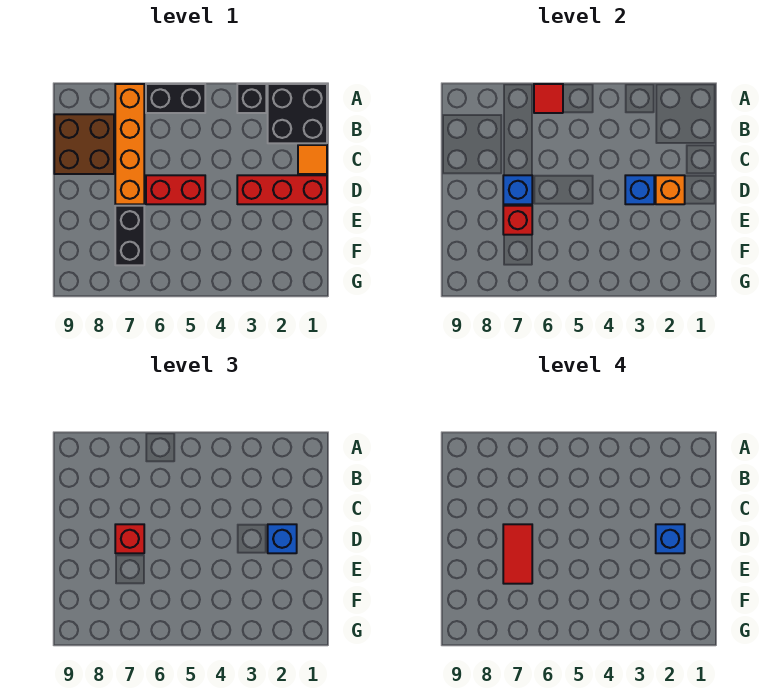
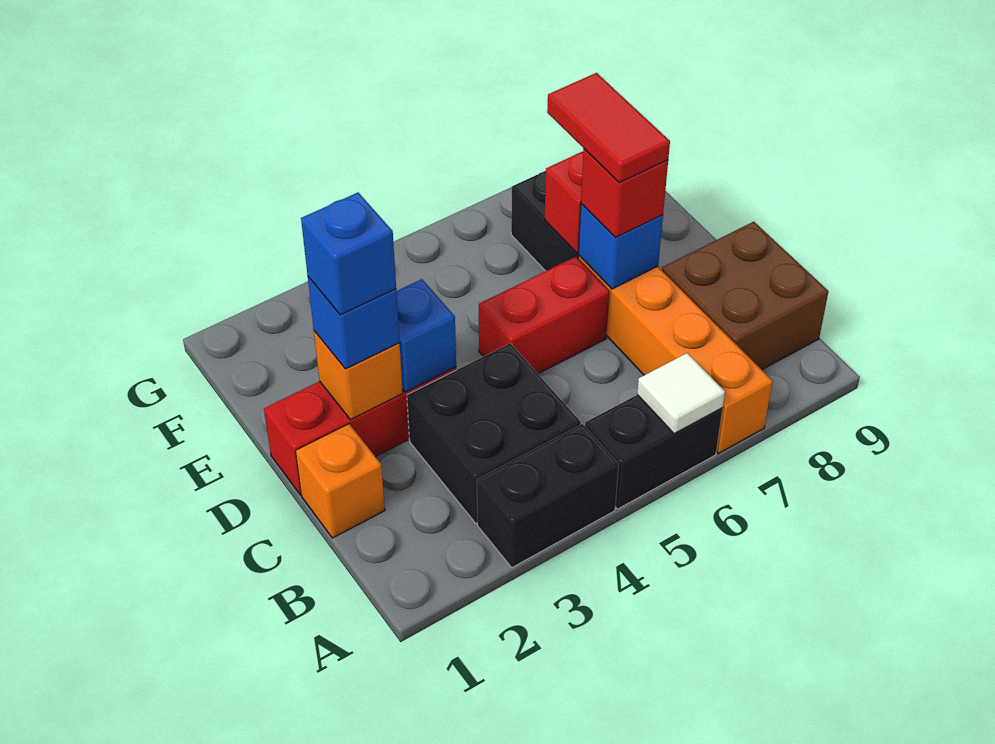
black brick A1:B2 level 1 -> black brick B3:C4 level 1
black brick A3 level 1 -> black brick A3:A4 level 1
red tile A6 level 2 -> white tile A6 level 2
orange tile C1 level 1 -> orange brick C1 level 1

